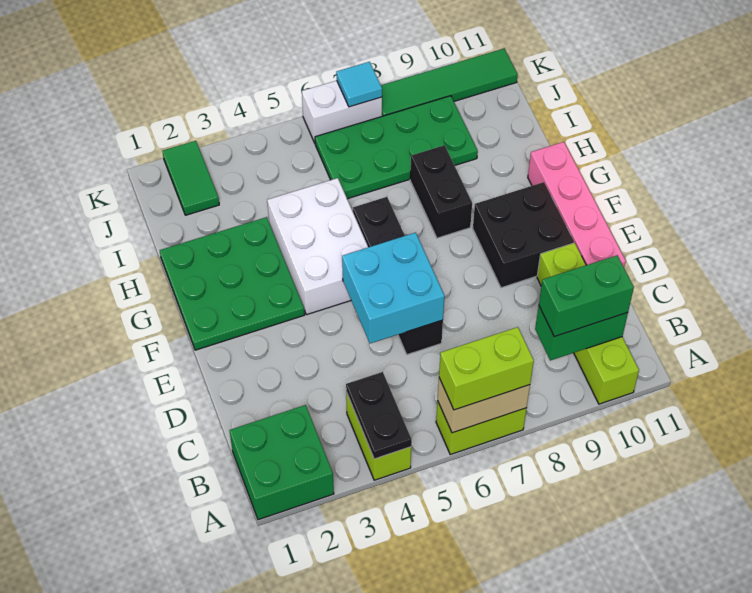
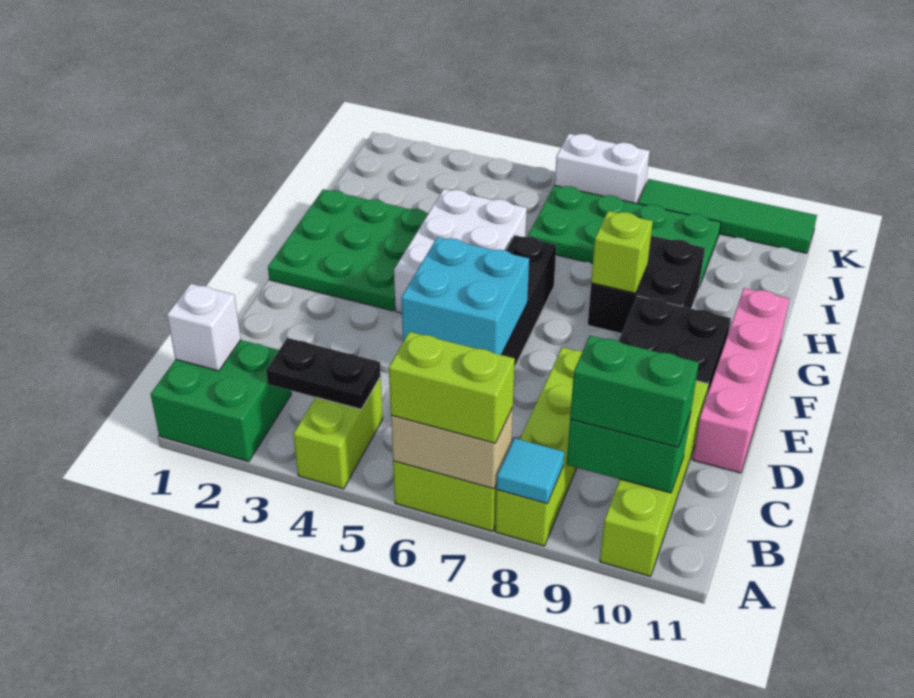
black plate A4:B4 level 2 -> black plate B3:B4 level 2
none -> lime brick A8:D8 level 1
none -> white brick B1 level 2
black brick G8:H8 level 1 -> black brick G8:H9 level 1
none -> lime brick G8 level 2
green tile J2:K2 level 1 -> none
cyan tile K7 level 2 -> cyan tile A8 level 2

